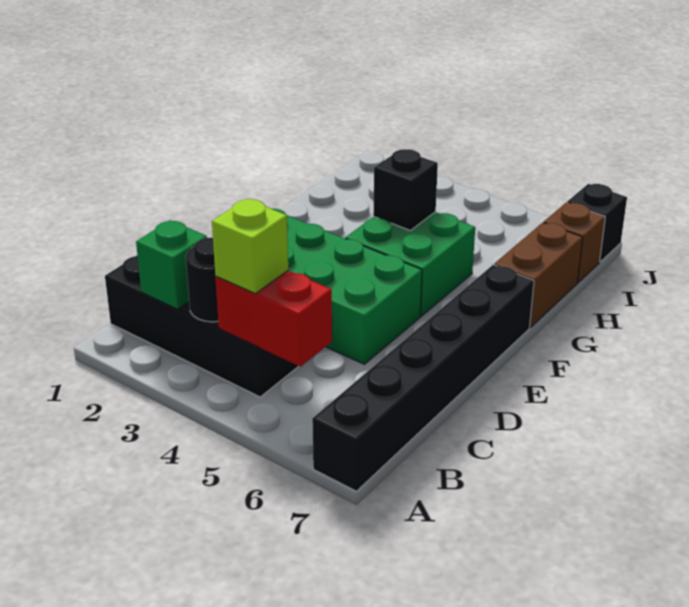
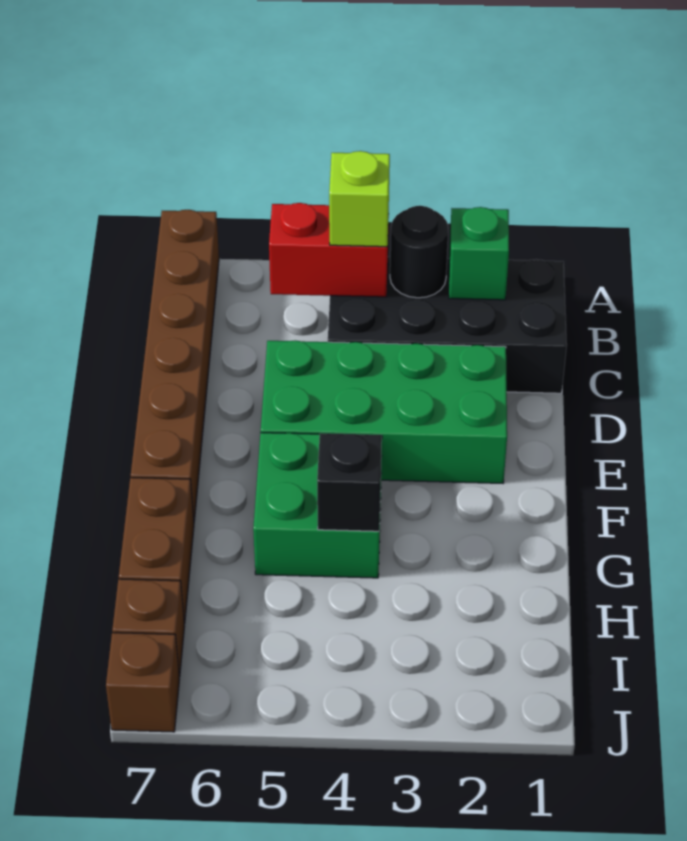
black brick A7:F7 level 1 -> brown brick A7:F7 level 1
black brick J7 level 1 -> brown brick J7 level 1

